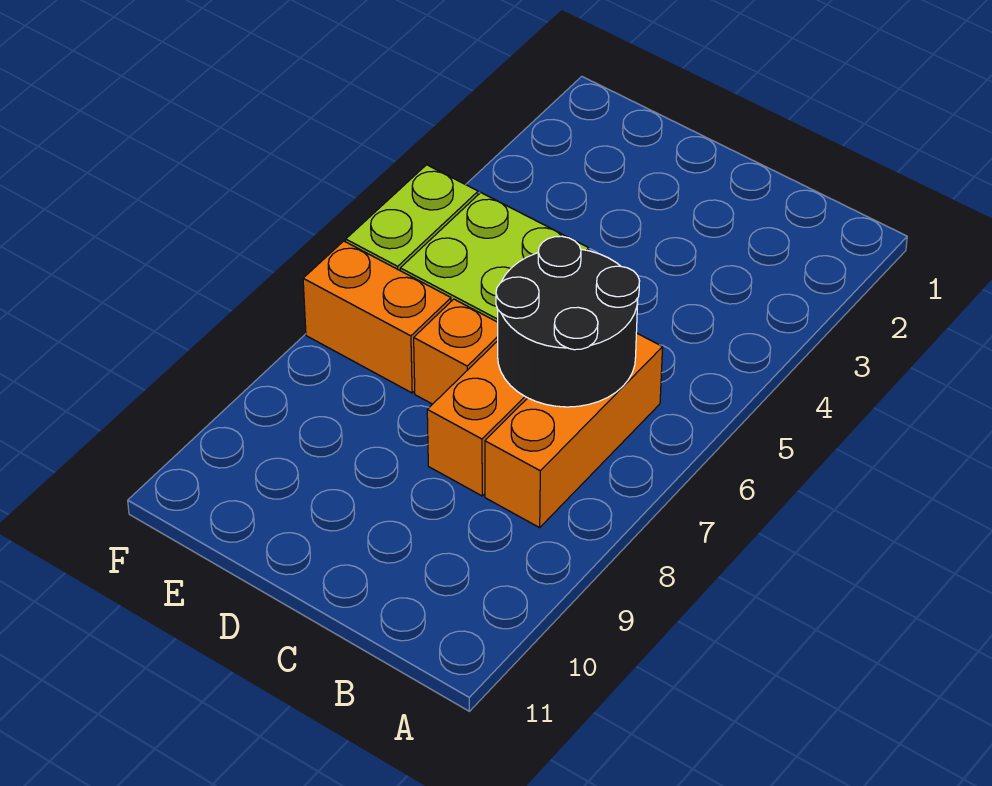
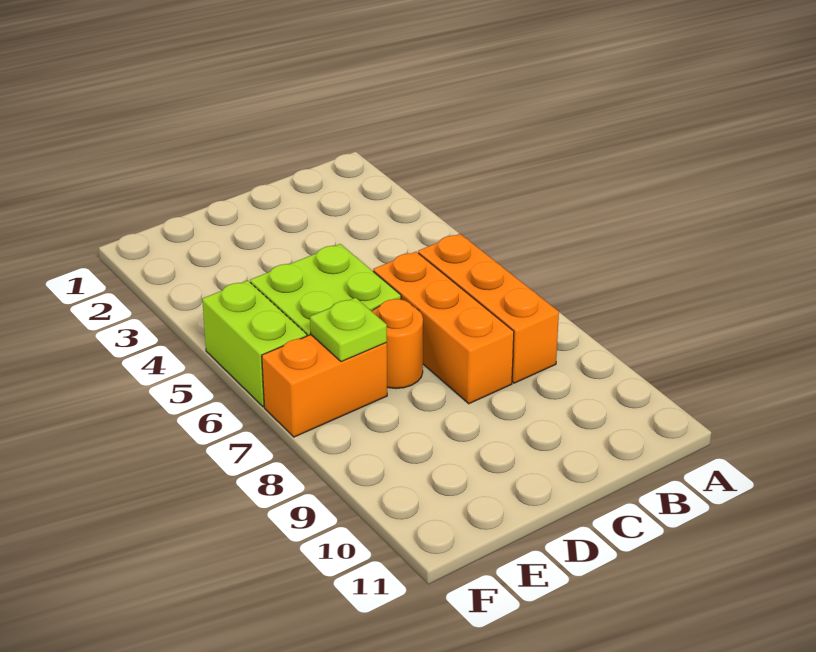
black round brick B6:C7 level 2 -> none
orange brick D7 level 1 -> orange round brick D7 level 1
none -> lime plate E7 level 2

